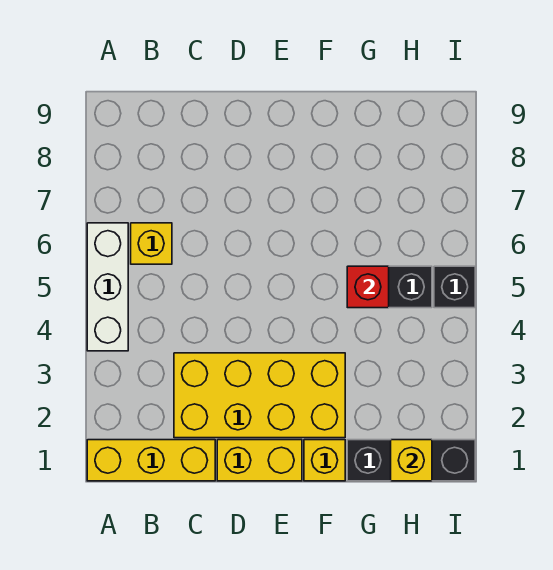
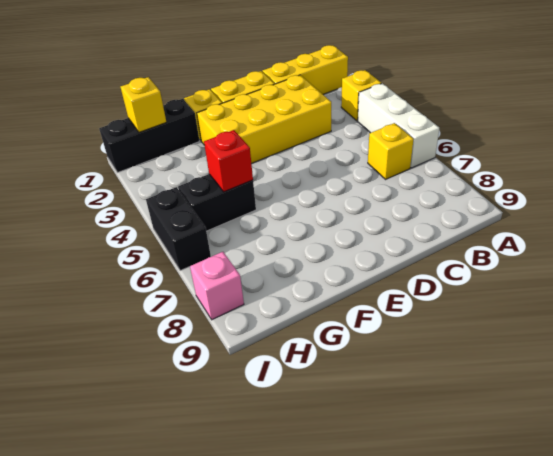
none -> yellow brick A3 level 1
black brick I5 level 1 -> black brick I5:I6 level 1
none -> pink brick I8 level 1

